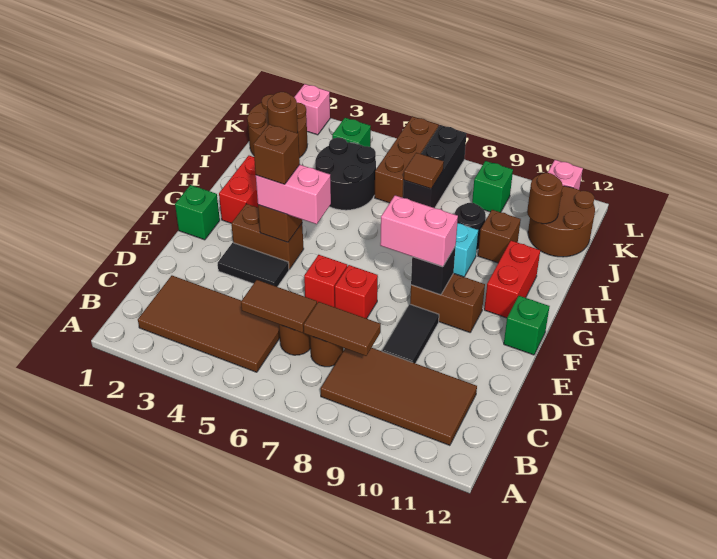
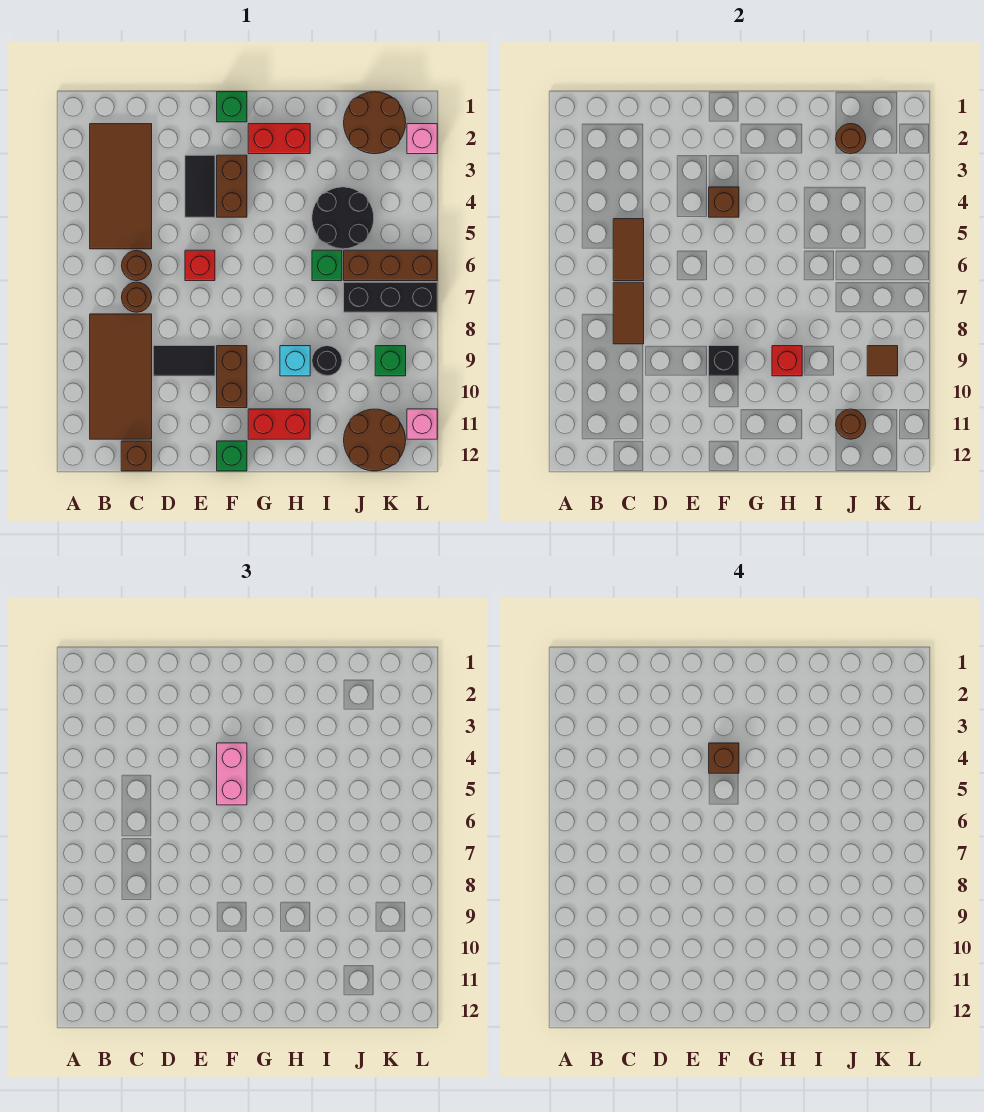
red brick E7 level 1 -> red brick H9 level 2
pink brick F8:F9 level 3 -> none
brown brick I10 level 1 -> brown brick C12 level 1
brown tile J7 level 2 -> brown tile K9 level 2
green brick K4 level 1 -> green brick I6 level 1

